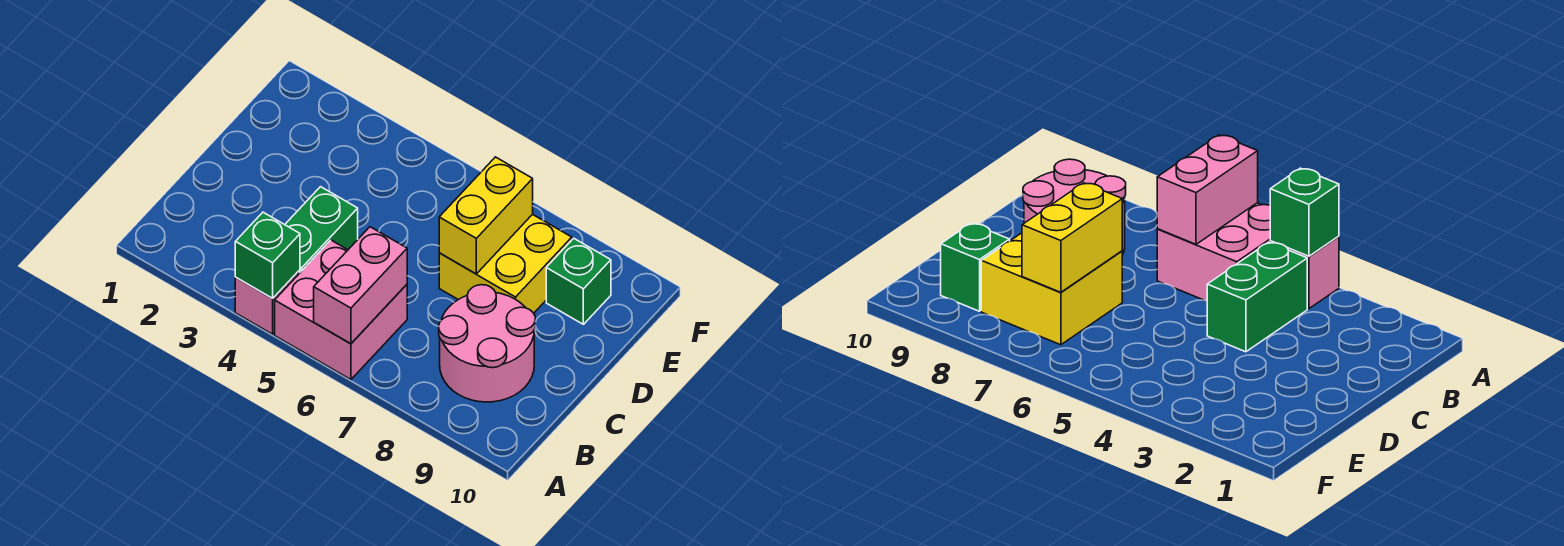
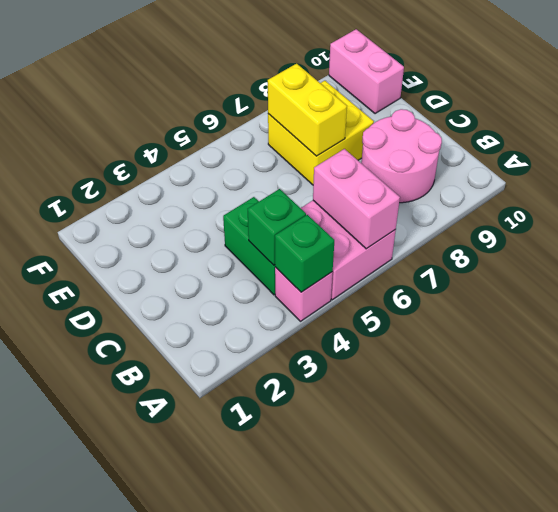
green brick E9 level 1 -> green brick B4 level 2
none -> pink brick E10:F10 level 1

